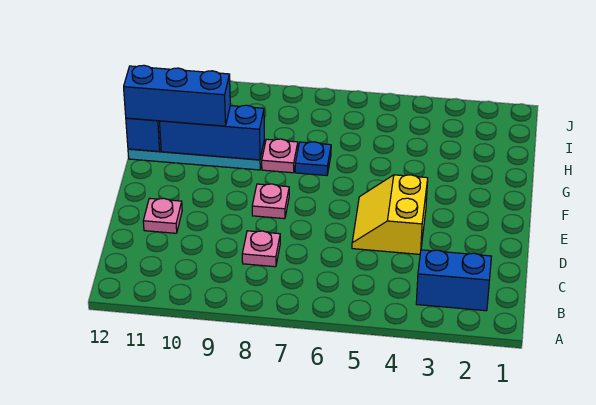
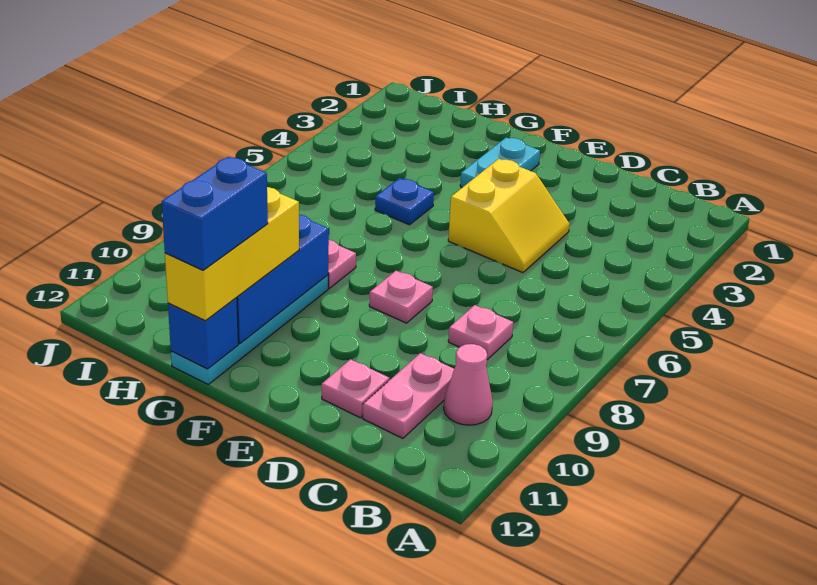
blue brick B2:B3 level 1 -> blue brick G11:G12 level 4
none -> pink cone B10 level 1
none -> pink plate C10:C11 level 1
yellow slope D4:E5 level 1 top 4 -> yellow slope D4:E5 level 1 top E
none -> cyan plate F2:F3 level 1
blue plate G7 level 1 -> blue plate G5 level 1
blue brick G10:G12 level 3 -> yellow brick G10:G12 level 3

